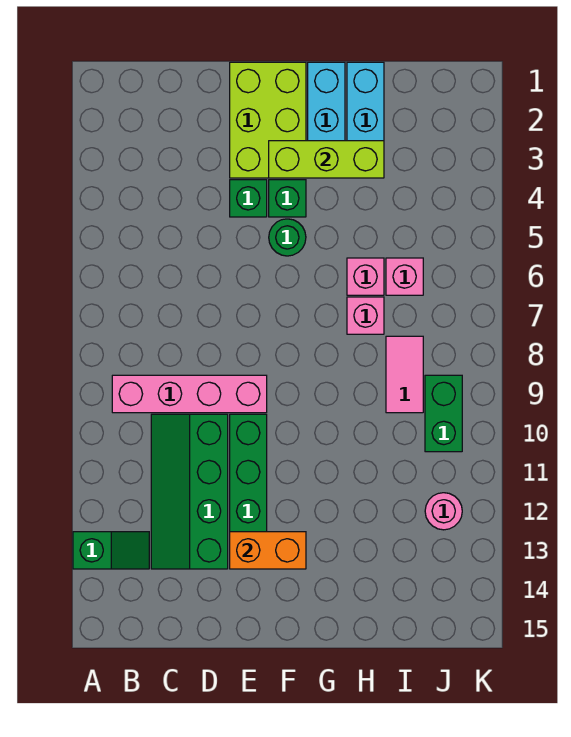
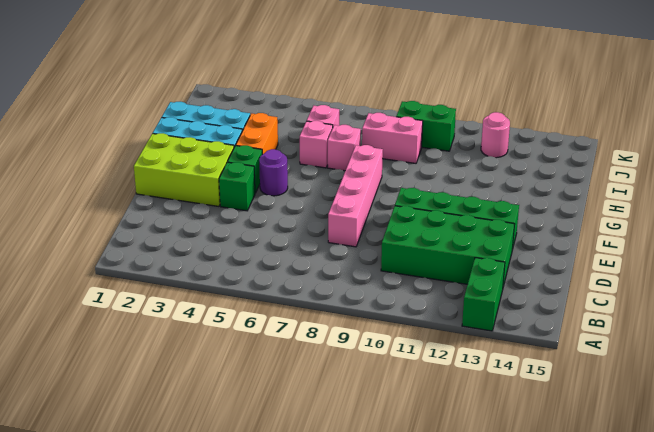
green slope A13:B13 level 1 top A -> green brick A13:B13 level 1
pink brick B9:E9 level 1 -> pink brick D8:G8 level 1
green slope C10:D13 level 1 top D -> green brick C10:D13 level 1
orange brick E13:F13 level 2 -> orange brick G4:H4 level 1
lime brick F3:H3 level 2 -> none
green round brick F5 level 1 -> purple round brick F5 level 1
pink tile I8:I9 level 1 -> pink brick I8:I9 level 1

